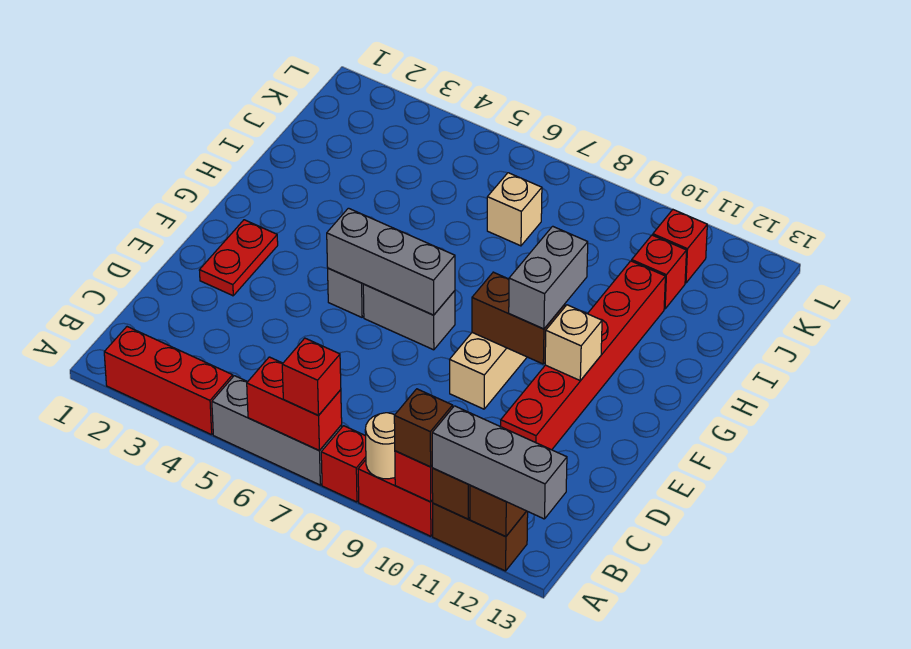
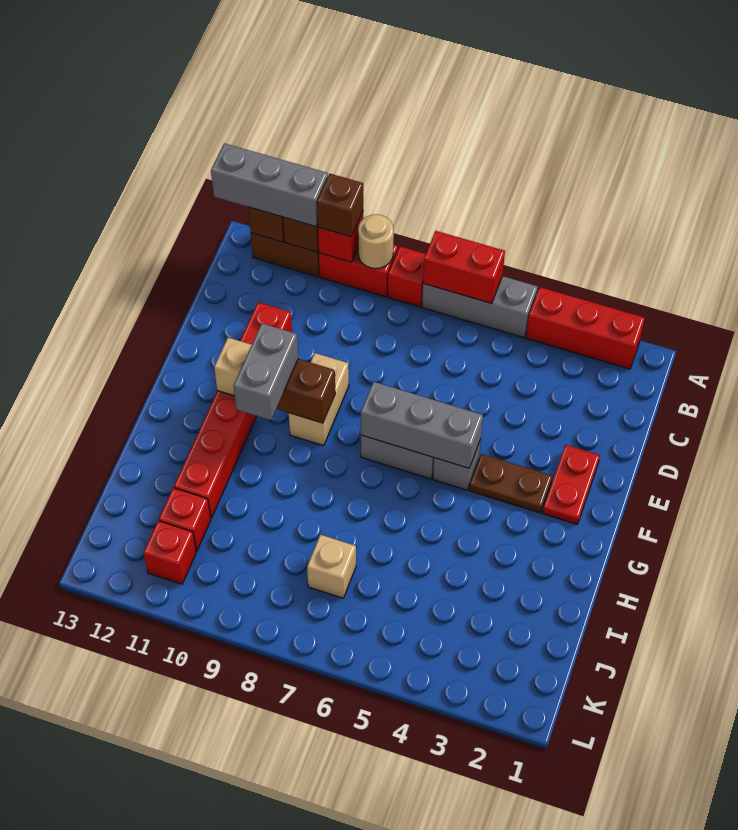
red brick A7 level 3 -> none
none -> brown plate F3:F4 level 1

